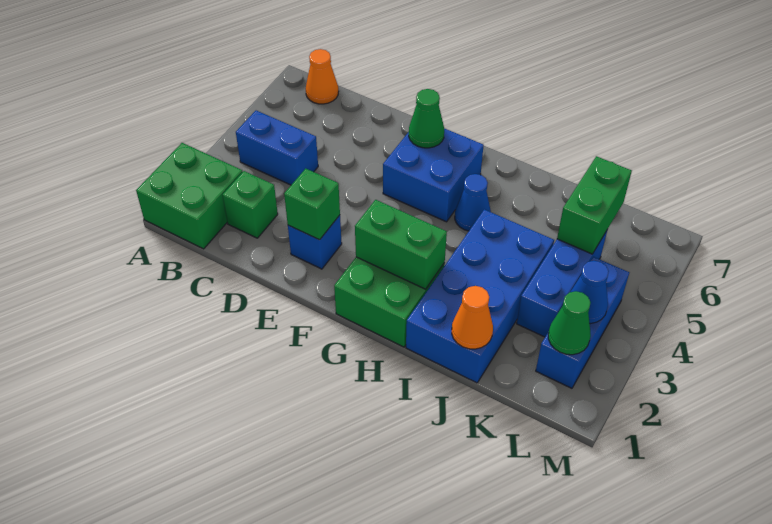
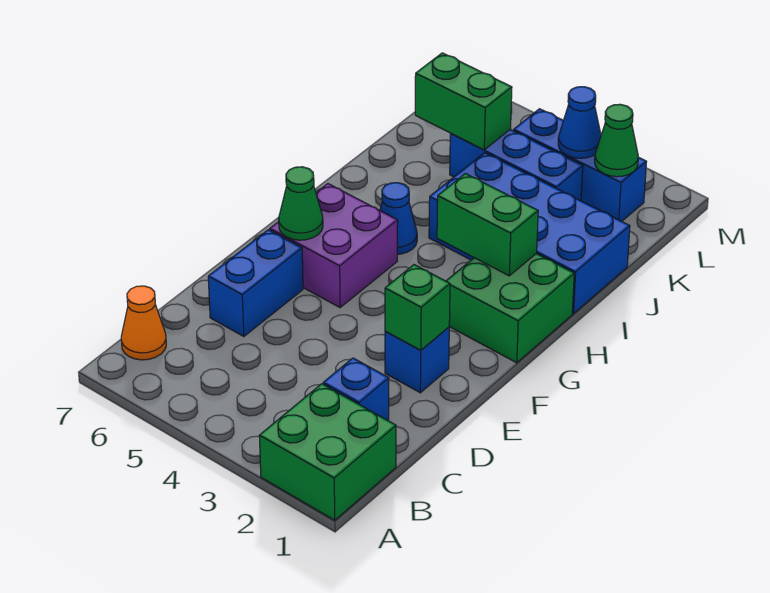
blue brick B4:C4 level 1 -> blue brick D6:E6 level 1
green brick C2 level 1 -> blue brick C2 level 1
blue brick F5:G6 level 1 -> purple brick F5:G6 level 1
green brick G2:H2 level 2 -> green brick H2:H3 level 2
orange cone J1 level 2 -> none

